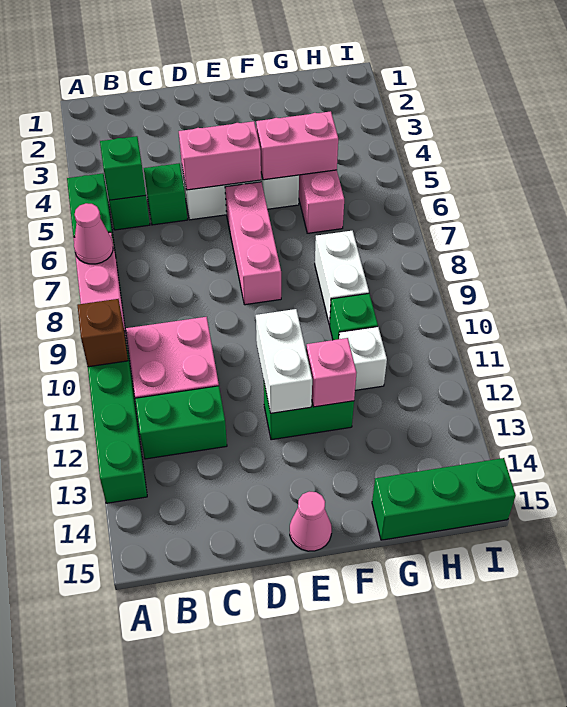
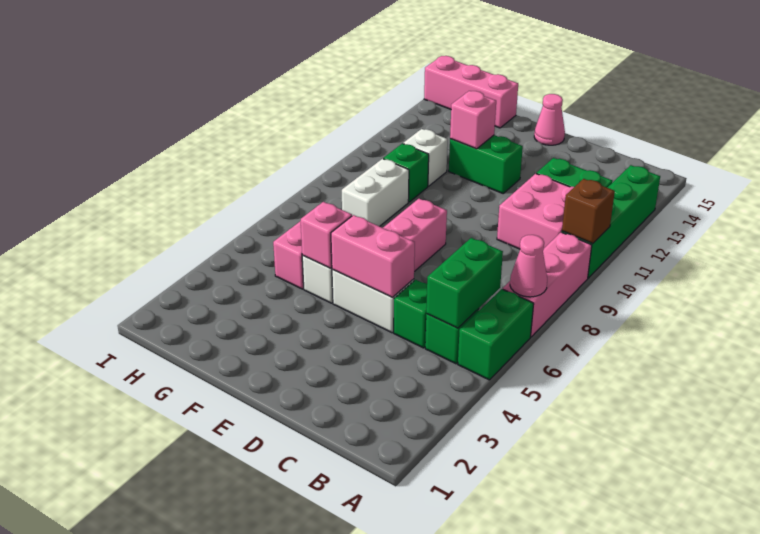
green brick B5 level 2 -> green brick B5:B6 level 2
white brick E11:E12 level 2 -> none
pink brick F5:G5 level 2 -> pink brick F5 level 2
green brick G15:I15 level 1 -> pink brick G15:I15 level 1

